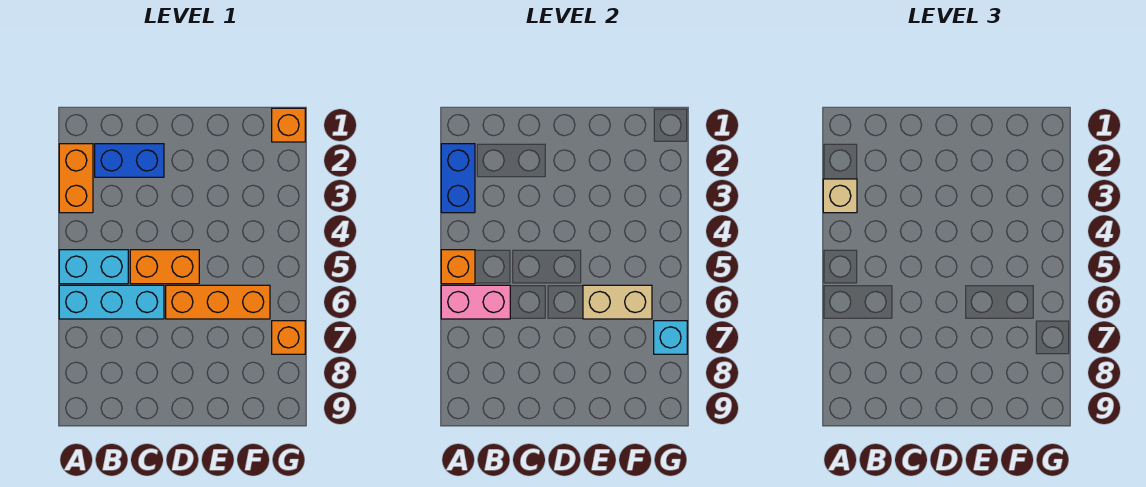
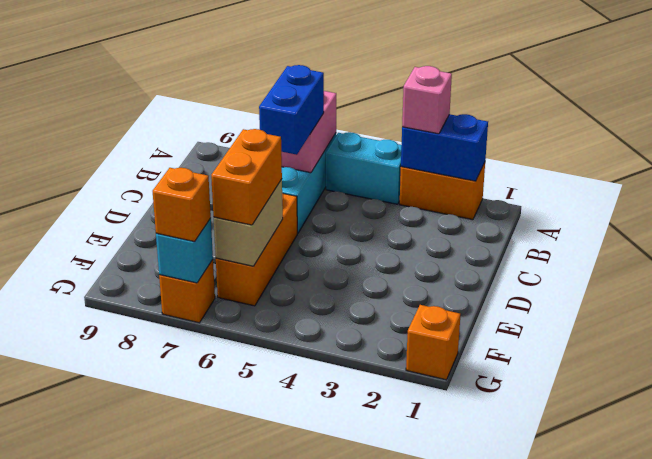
tan brick A3 level 3 -> pink brick A3 level 3
cyan brick A5:B5 level 1 -> cyan brick A4:A5 level 1
orange brick A5 level 2 -> orange brick G7 level 3
blue brick B2:C2 level 1 -> blue brick B6:C6 level 3
orange brick C5:D5 level 1 -> orange brick E6:F6 level 3

